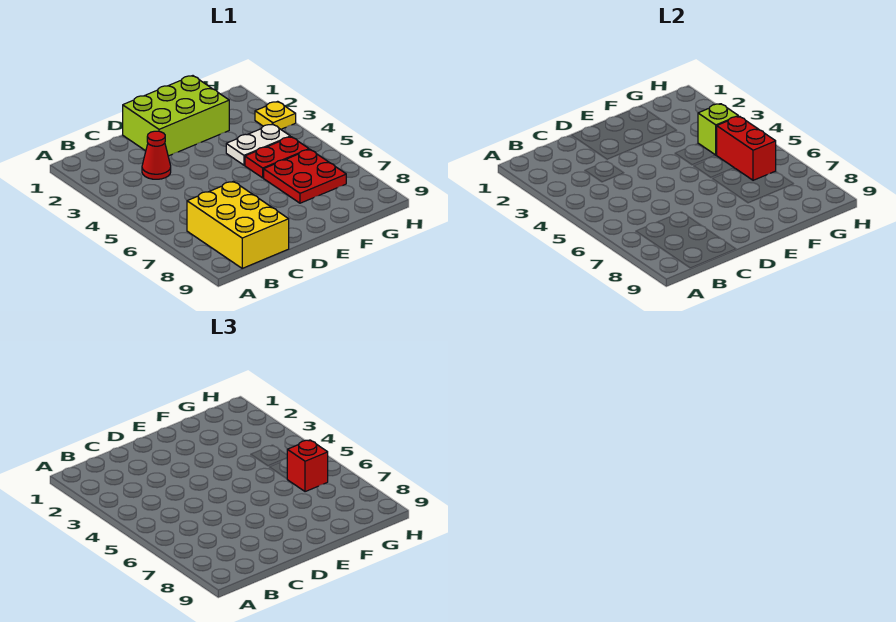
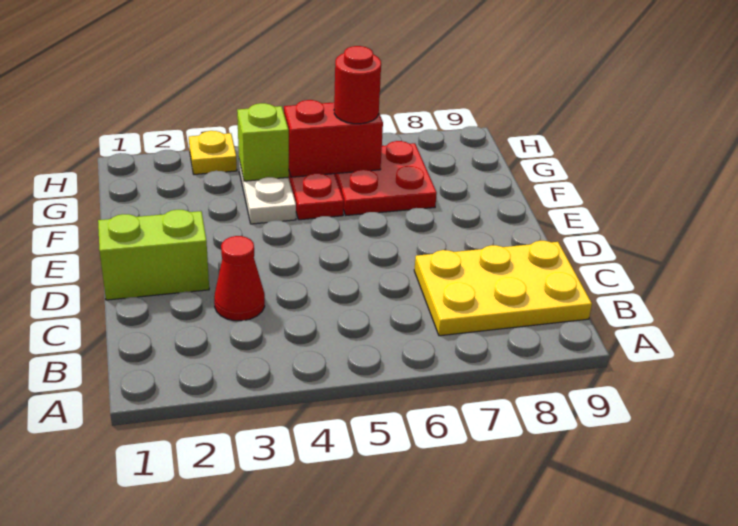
yellow brick B7:C9 level 1 -> yellow plate B7:C9 level 1
lime brick D1:F2 level 1 -> lime brick D1:D2 level 1
red brick G6 level 3 -> red round brick G6 level 3

